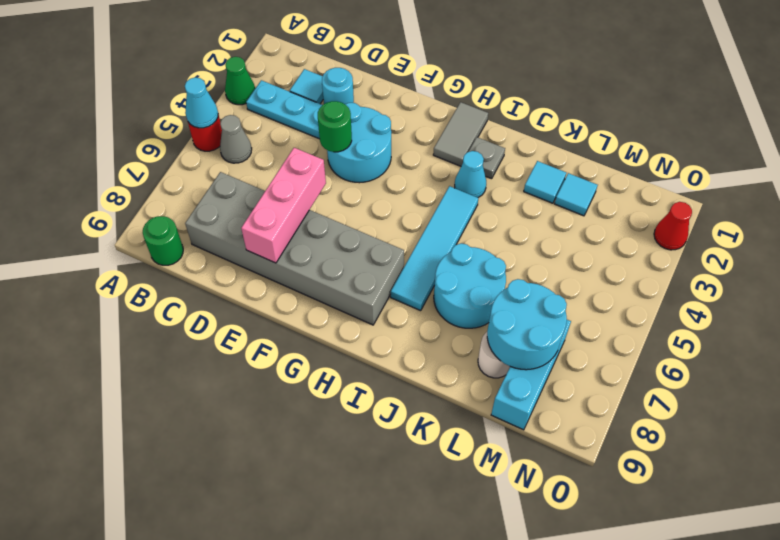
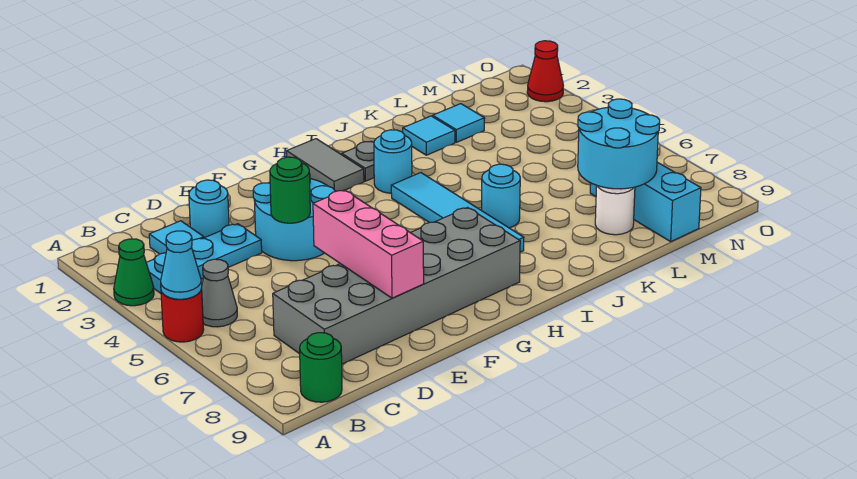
cyan cone I3 level 1 -> cyan round brick I3 level 1
cyan round brick J6:K7 level 1 -> cyan round brick J6 level 1

